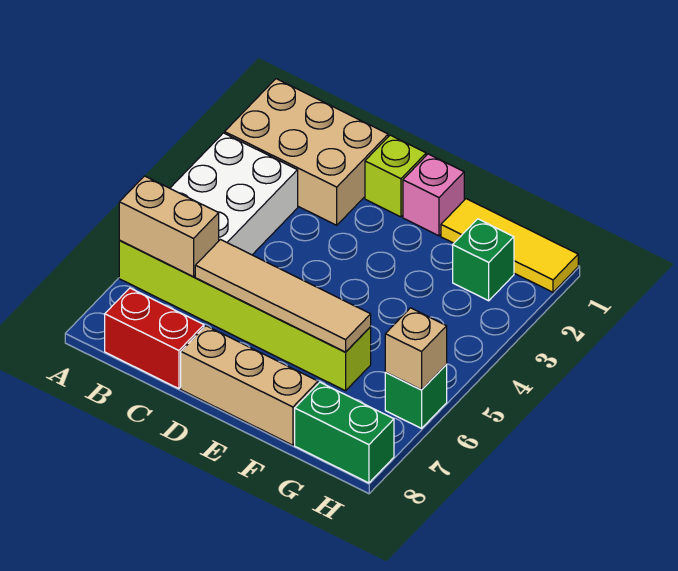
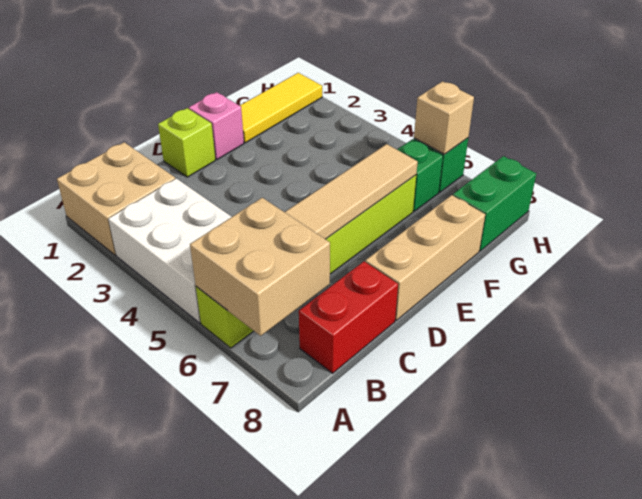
tan brick A1:C2 level 1 -> tan brick A1:B2 level 1
tan brick A6:B6 level 2 -> tan brick A6:B7 level 2
green brick G2 level 1 -> green brick G6 level 1

